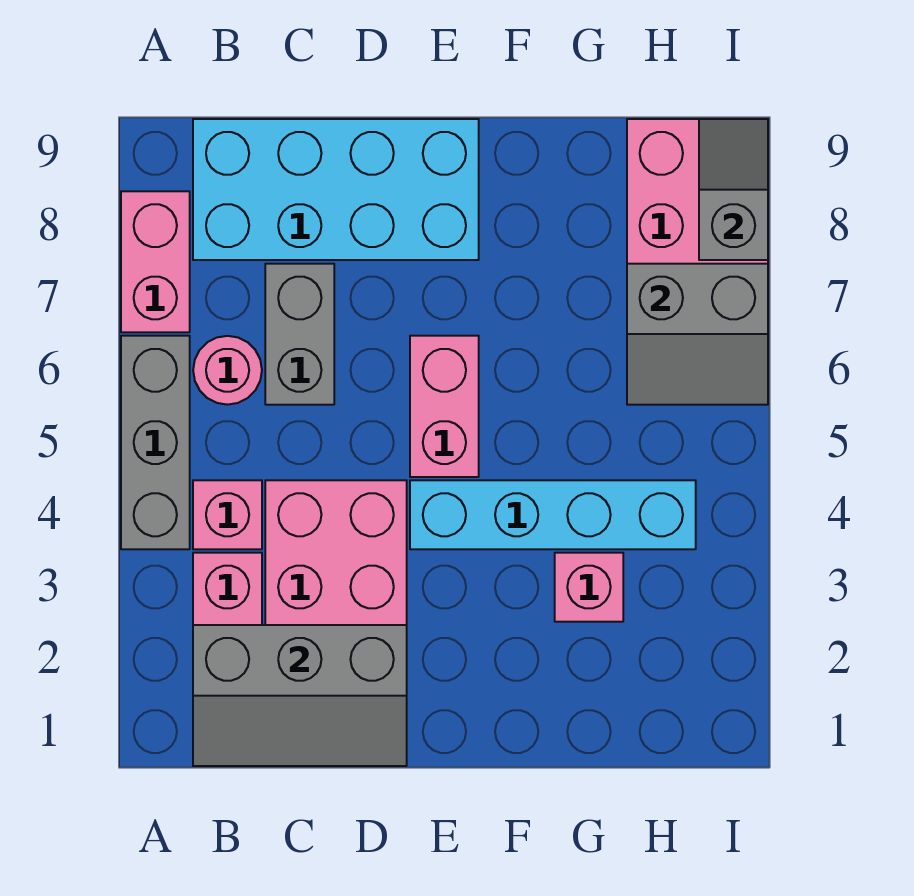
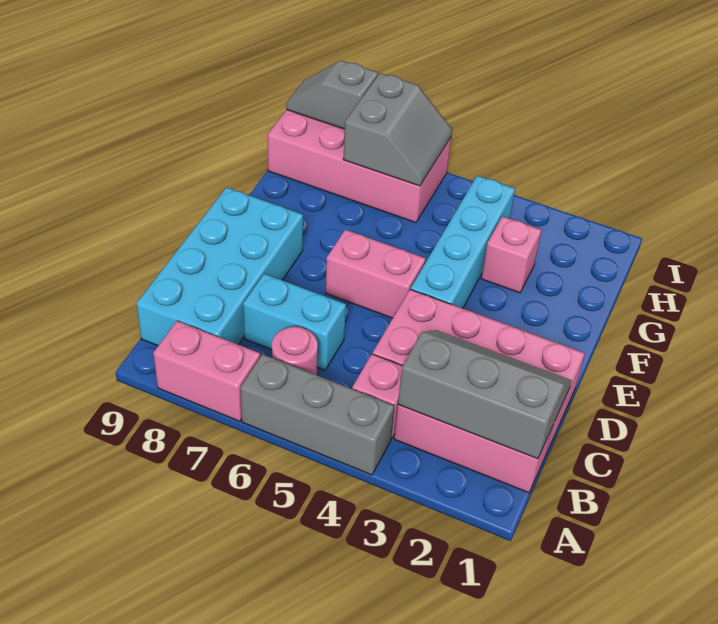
grey slope B1:D2 level 2 top 2 -> grey slope B1:C3 level 2 top B
grey brick C6:C7 level 1 -> cyan brick C6:C7 level 1

